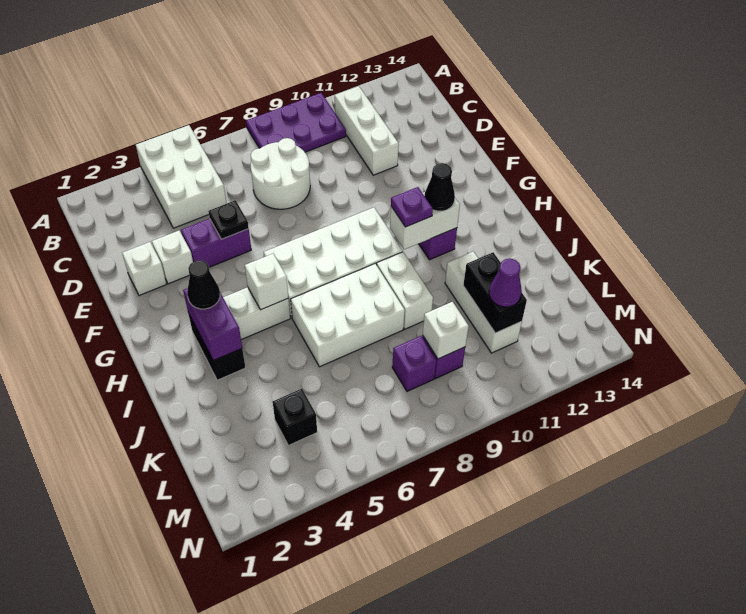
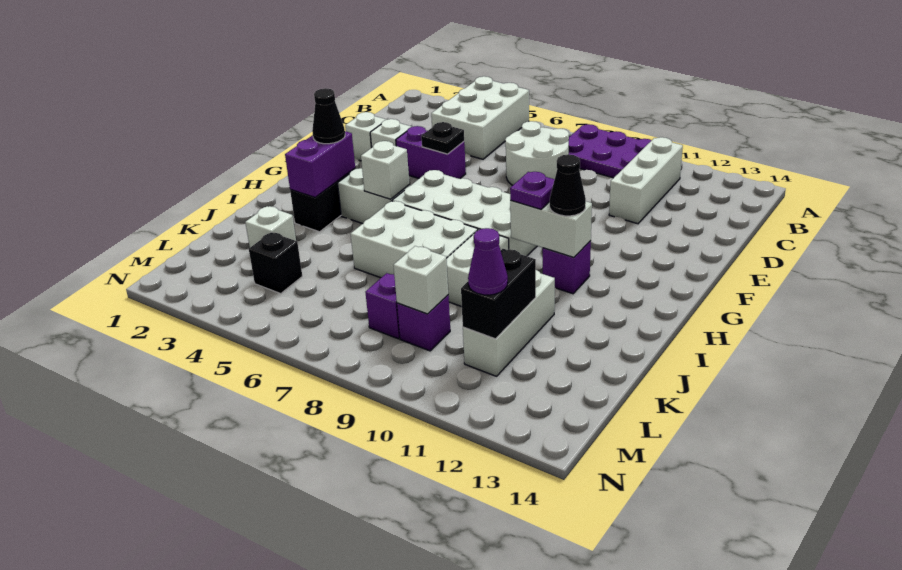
none -> white brick K3 level 1

